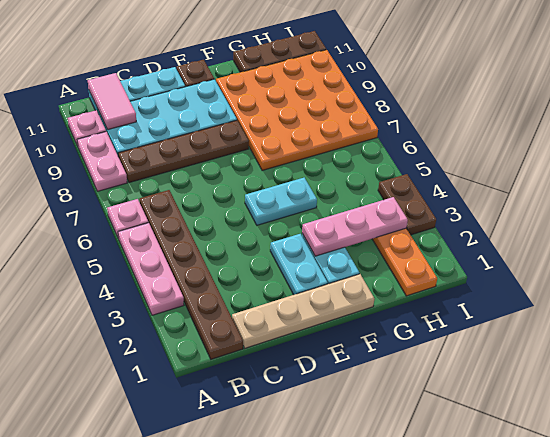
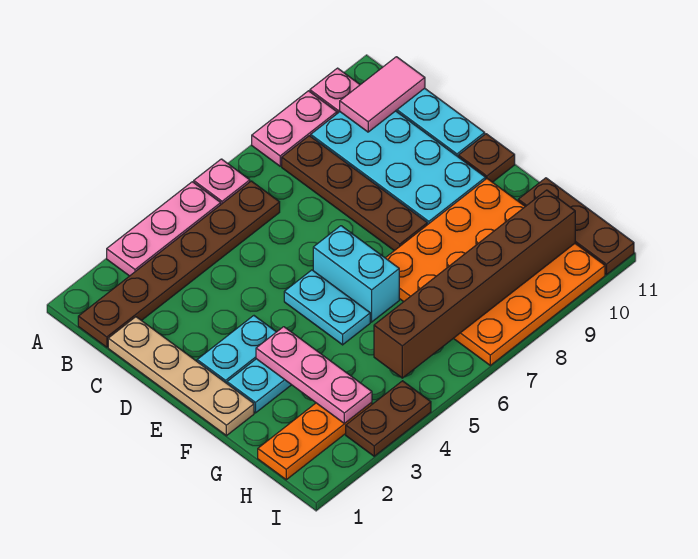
none -> cyan brick E6:F6 level 1
none -> brown brick H5:H10 level 2

